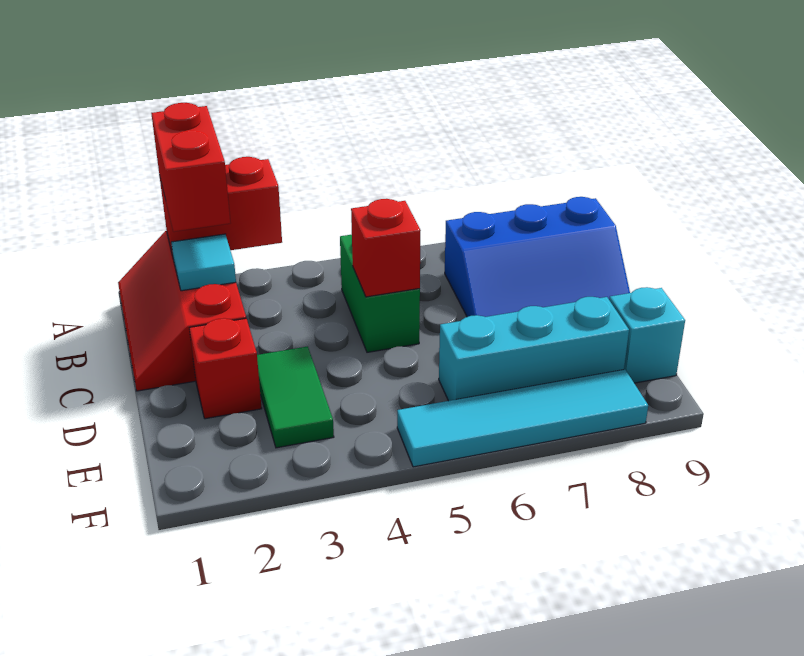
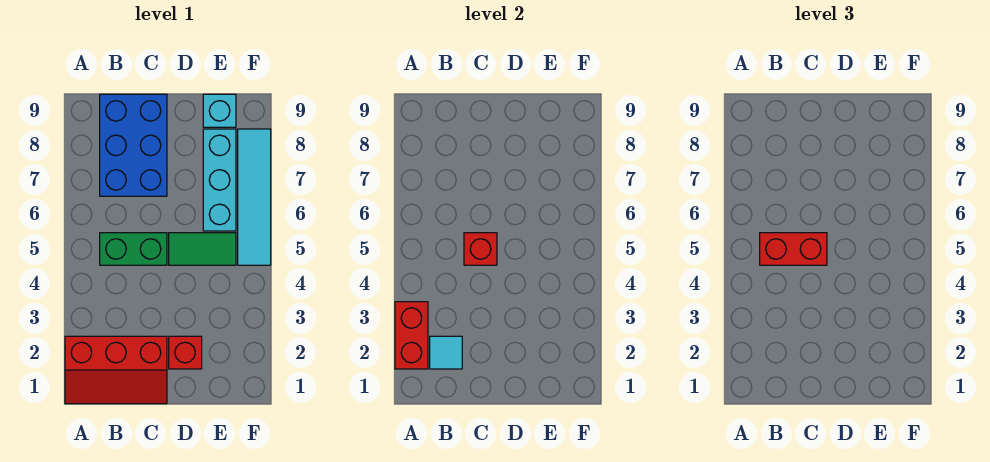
red brick A2:B2 level 3 -> red brick B5:C5 level 3
blue slope B7:C9 level 1 top B -> blue brick B7:C9 level 1
green tile D3:E3 level 1 -> green tile D5:E5 level 1

